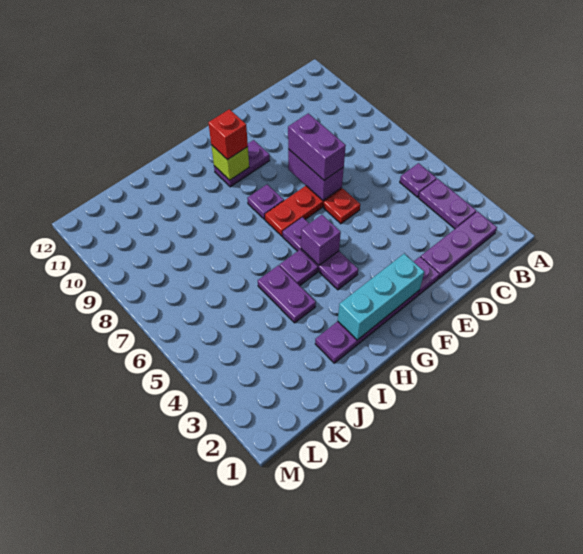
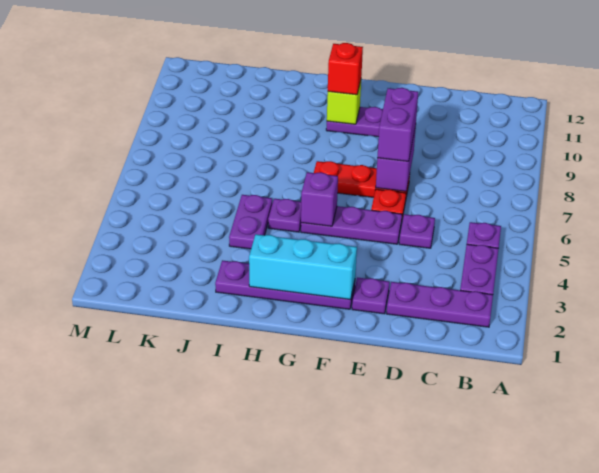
purple plate G4:G6 level 1 -> purple plate E5:G5 level 1
purple plate G8 level 1 -> purple plate D5 level 1

